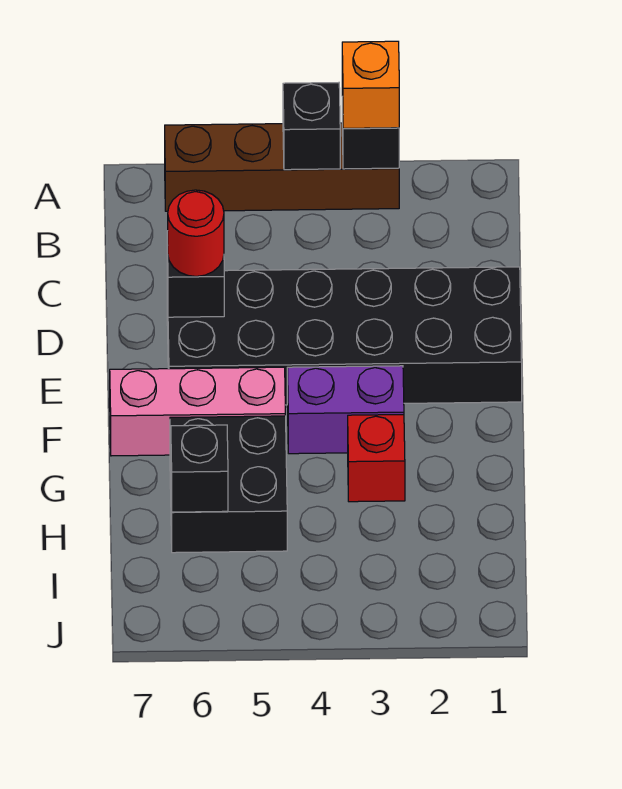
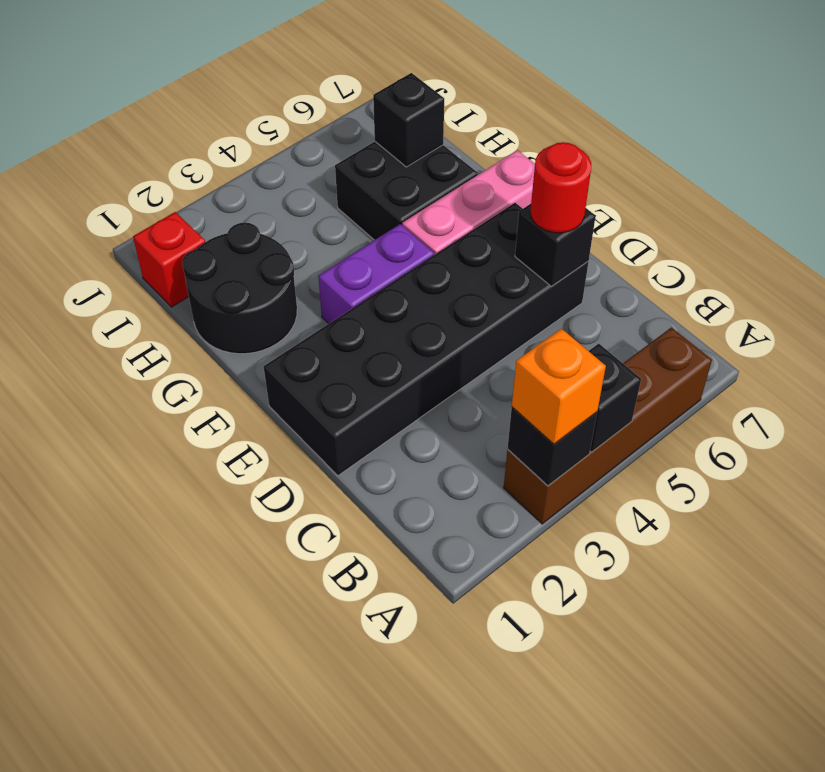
none -> black round brick G1:H2 level 1
red brick G3 level 1 -> red brick I1 level 1

